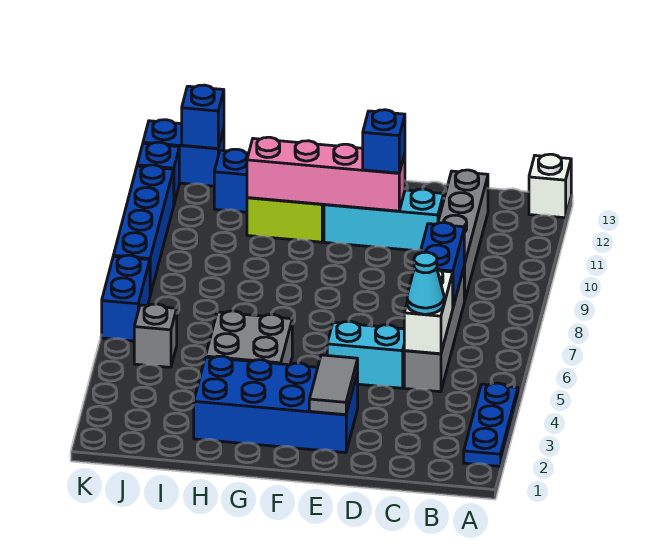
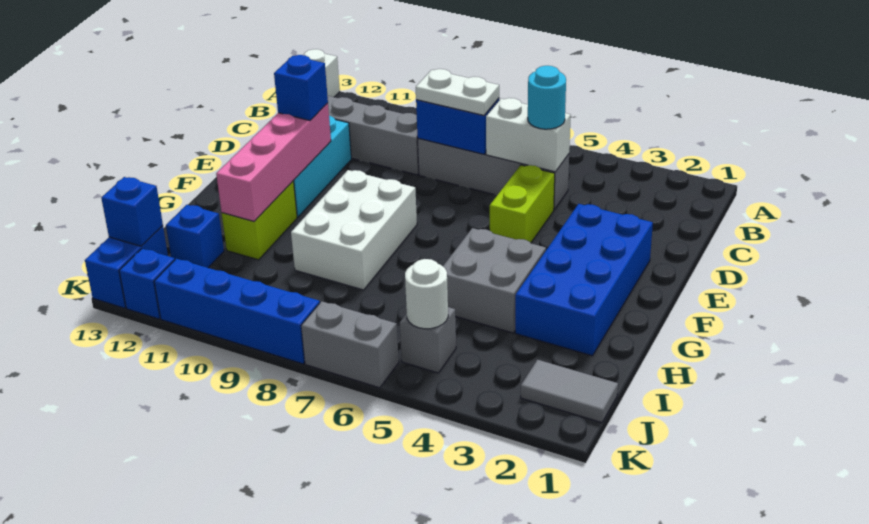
blue plate A2:A4 level 1 -> none
cyan cone C5 level 3 -> cyan round brick C5 level 3
none -> white plate C7:C8 level 3
cyan brick D5:E5 level 1 -> lime brick D5:E5 level 1
grey tile E2:E3 level 2 -> grey tile J1:J2 level 1
none -> white brick F8:H9 level 1
none -> white round brick J5 level 2
blue brick K6:K7 level 1 -> grey brick K6:K7 level 1

